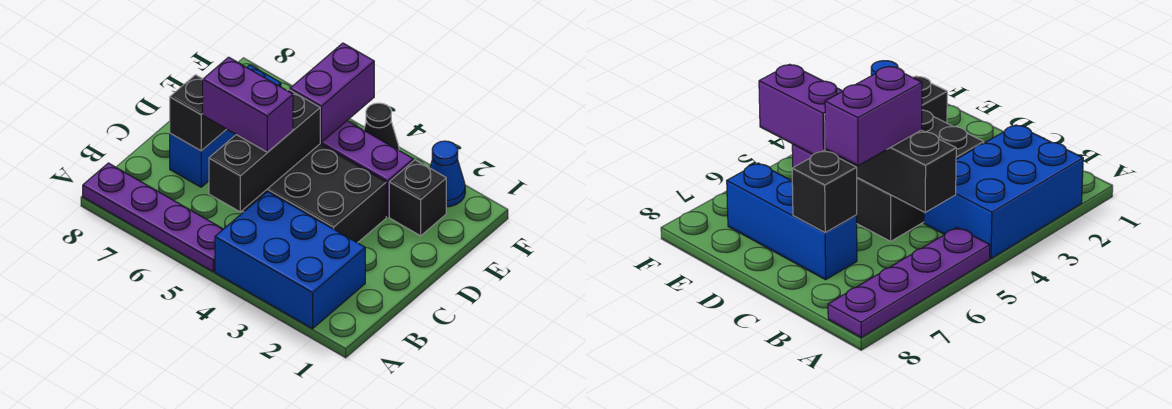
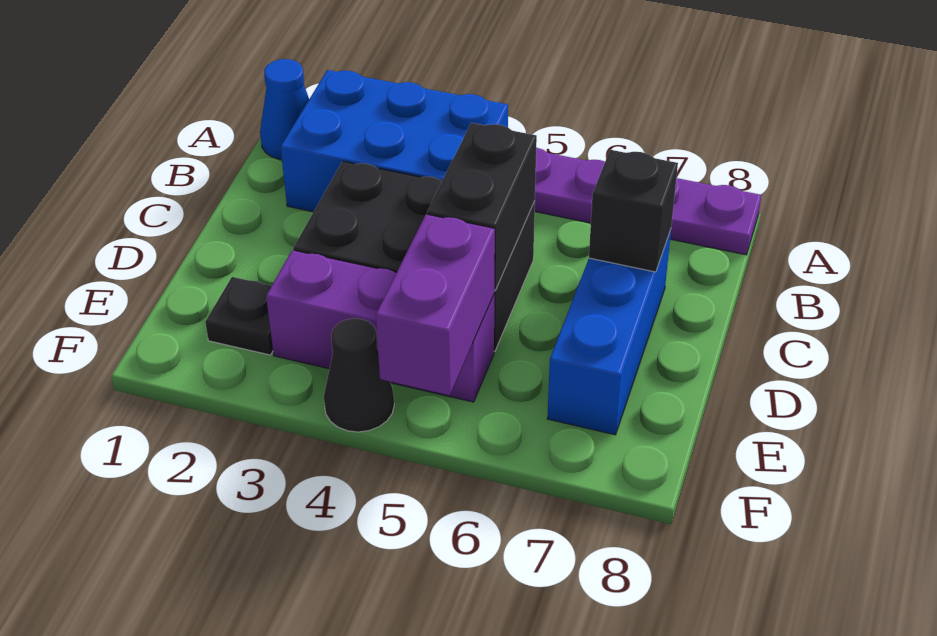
black brick B5:D5 level 2 -> black brick C5:D5 level 2
purple brick C5:C6 level 3 -> none
black brick E2 level 1 -> black plate E2 level 1
blue cone F2 level 1 -> blue cone A1 level 1

